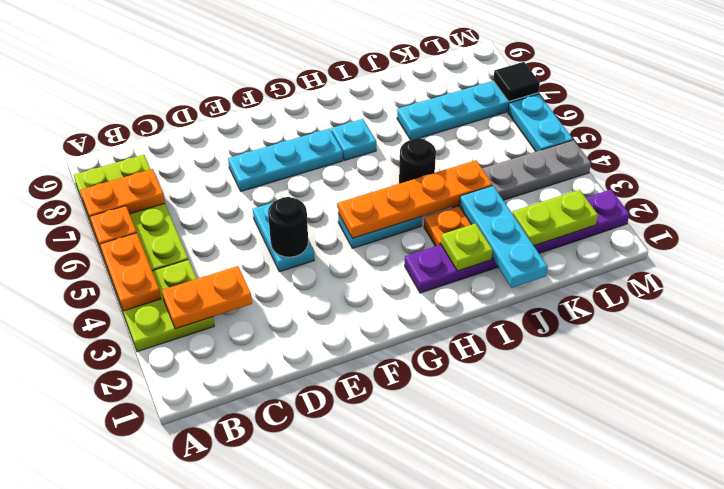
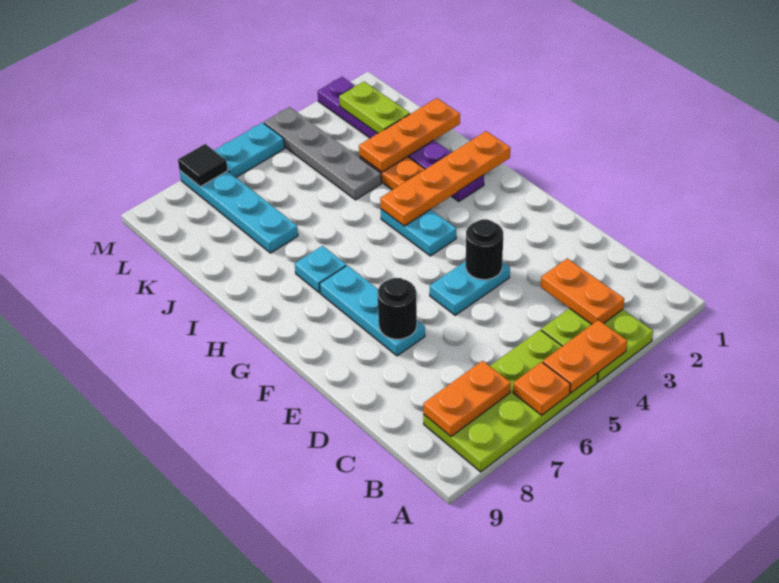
orange plate A7:B7 level 2 -> orange plate B7:B8 level 2
orange plate G4:J4 level 2 -> orange plate H1:H4 level 2
lime plate I2 level 2 -> none
black round brick I5 level 1 -> black round brick E7 level 2
cyan plate J1:J3 level 2 -> orange plate J1:J3 level 2

